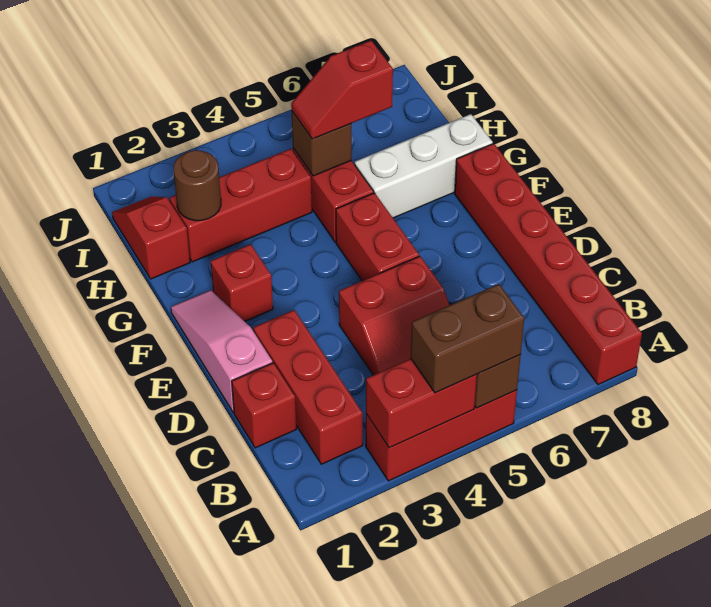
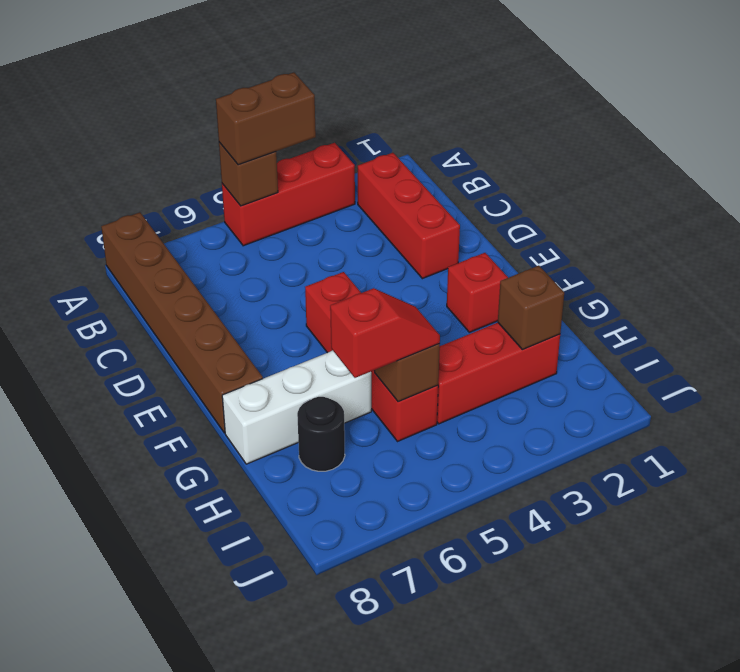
red brick A3:A4 level 2 -> none
red brick A8:F8 level 1 -> brown brick A8:F8 level 1
red brick C1 level 1 -> none
red slope C4:D5 level 1 top D -> none
pink slope D1:F1 level 1 top D -> none
red slope H1:I1 level 1 top H -> none
brown round brick H2 level 2 -> brown brick H2 level 2
none -> black round brick H7 level 1

